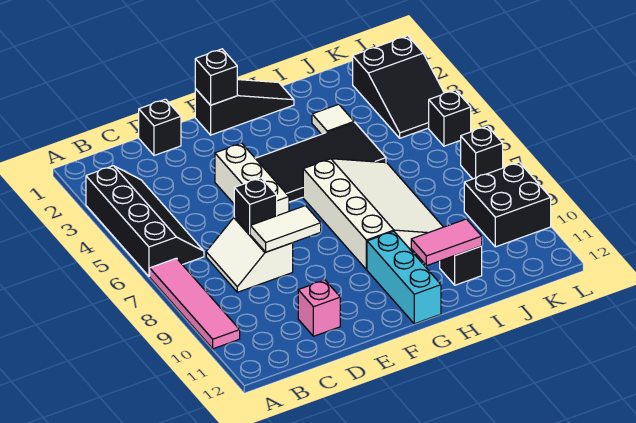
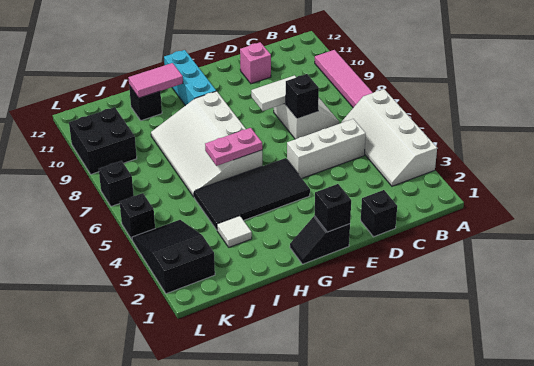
black slope A3:B6 level 1 top A -> white slope A3:B6 level 1 top A
white brick E4:E6 level 1 -> white brick C5:E5 level 1
black slope F1:H1 level 1 top F -> black slope F1:G1 level 1 top F
none -> pink plate G6:H6 level 2

